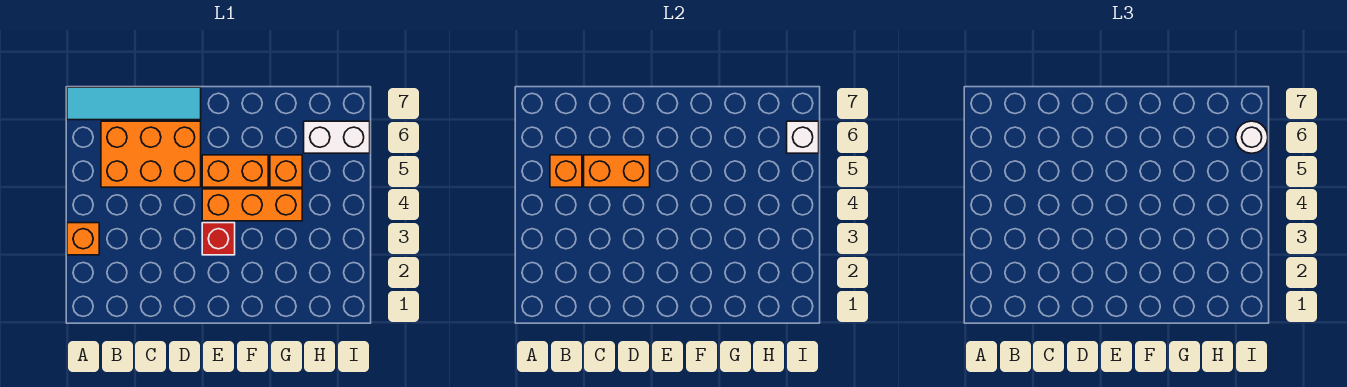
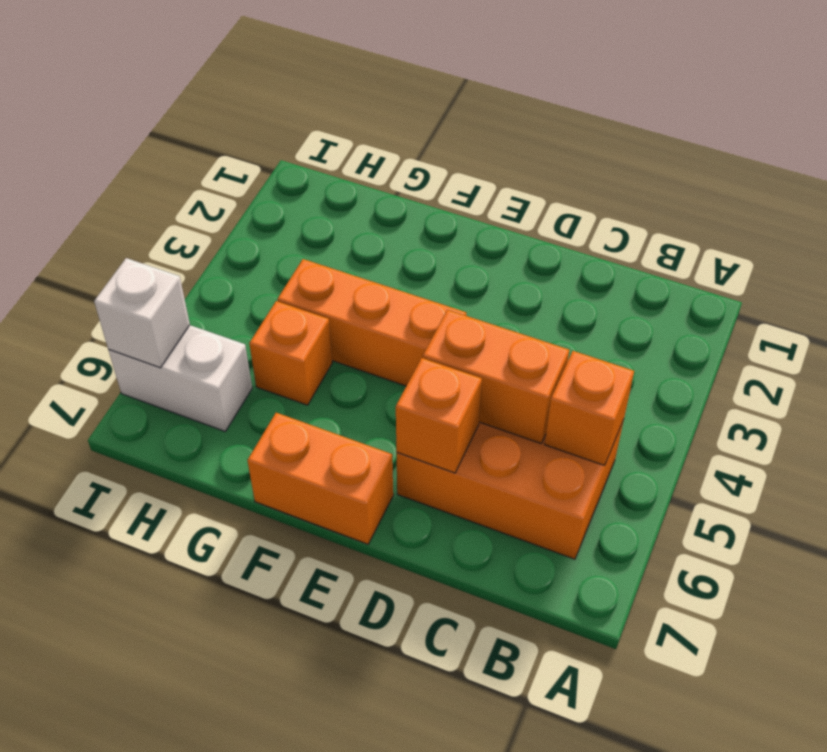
orange brick A3 level 1 -> orange brick D6 level 2
cyan tile A7:D7 level 1 -> none
red brick E3 level 1 -> none
orange brick E5:F5 level 1 -> orange brick E7:F7 level 1
white round brick I6 level 3 -> none

